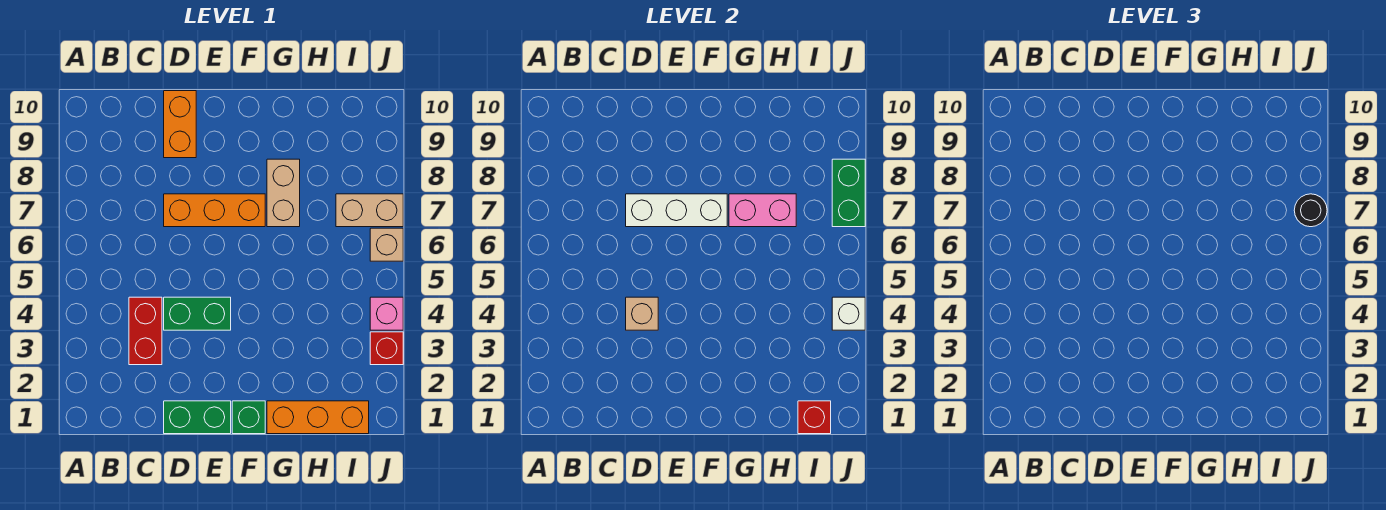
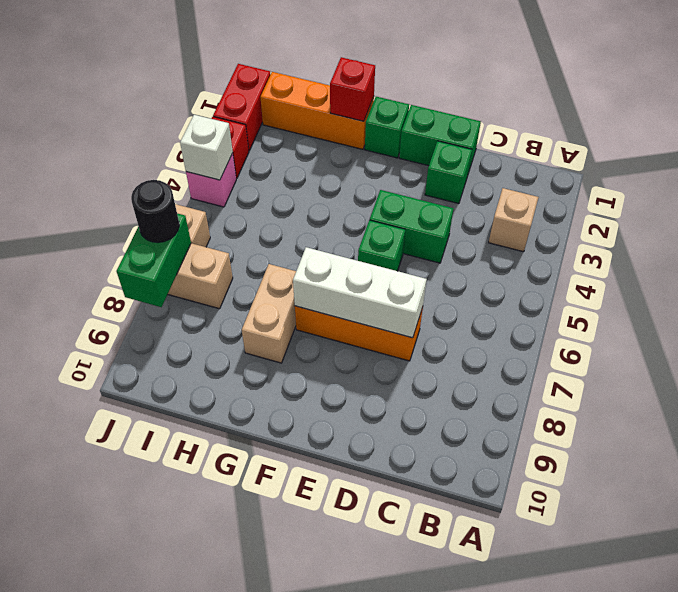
red brick C3:C4 level 1 -> red brick J1:J2 level 1
none -> green brick D2 level 1
tan brick D4 level 2 -> tan brick B3 level 1
orange brick D9:D10 level 1 -> none
none -> green brick E5 level 1
pink brick G7:H7 level 2 -> none
red brick I1 level 2 -> red brick G1 level 2

